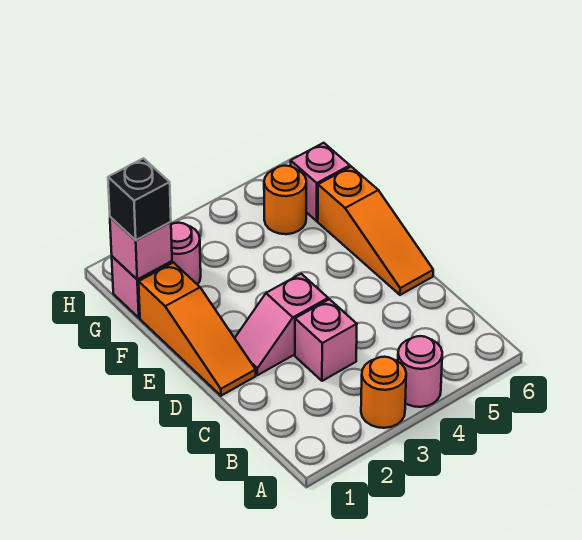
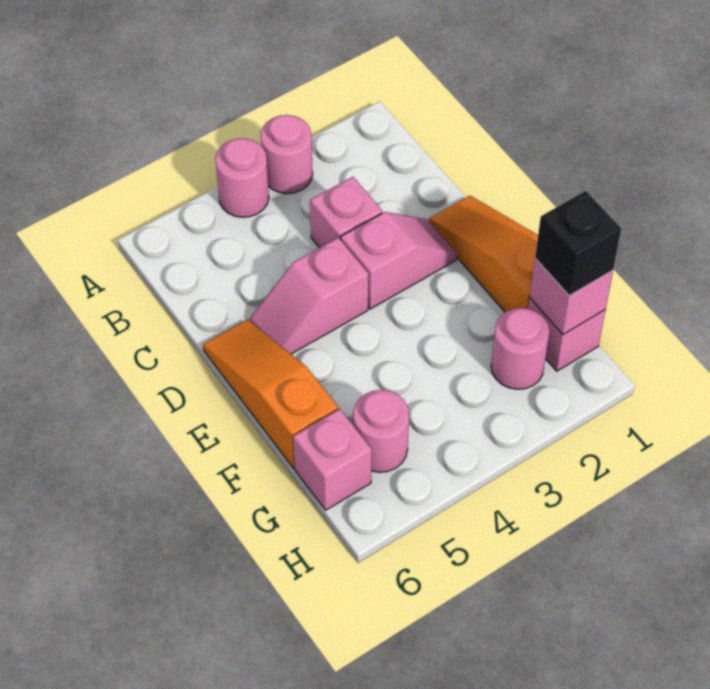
orange round brick A3 level 1 -> pink round brick A3 level 1
none -> pink slope D4:D5 level 1 top 4
orange round brick G5 level 1 -> pink round brick G5 level 1

